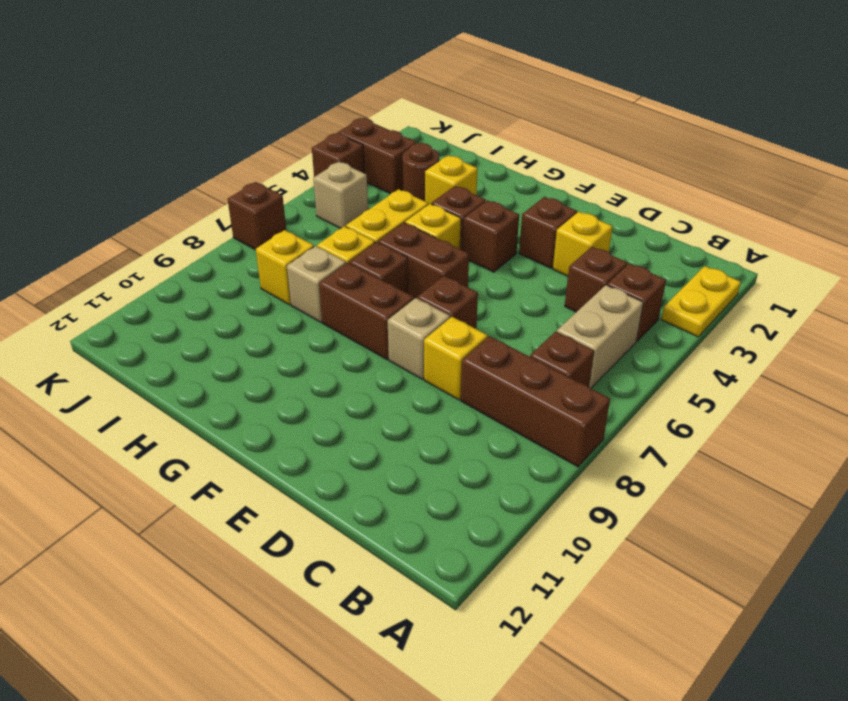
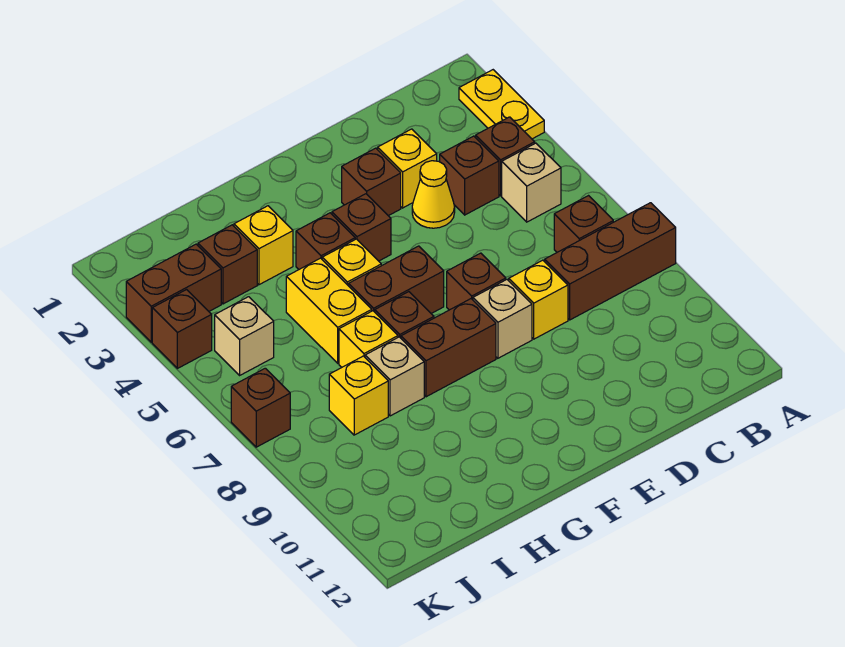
tan brick B5:B6 level 1 -> tan brick B5 level 1
none -> yellow cone D4 level 1
brown round brick I3 level 1 -> brown brick I3 level 1

